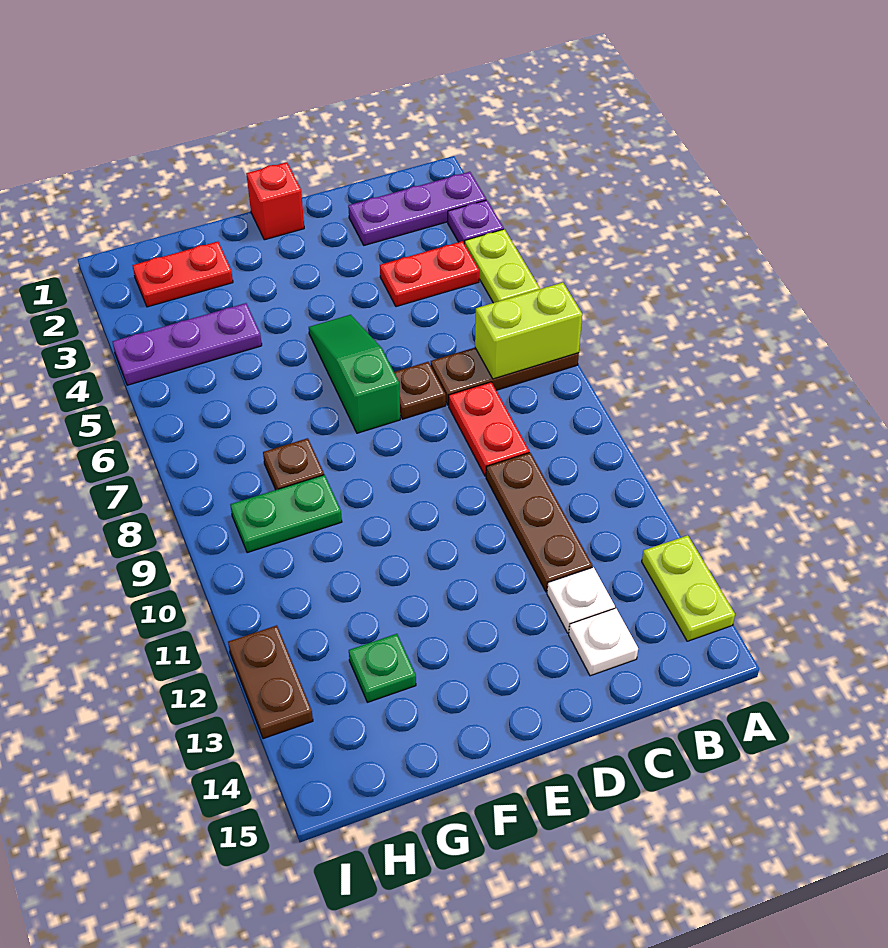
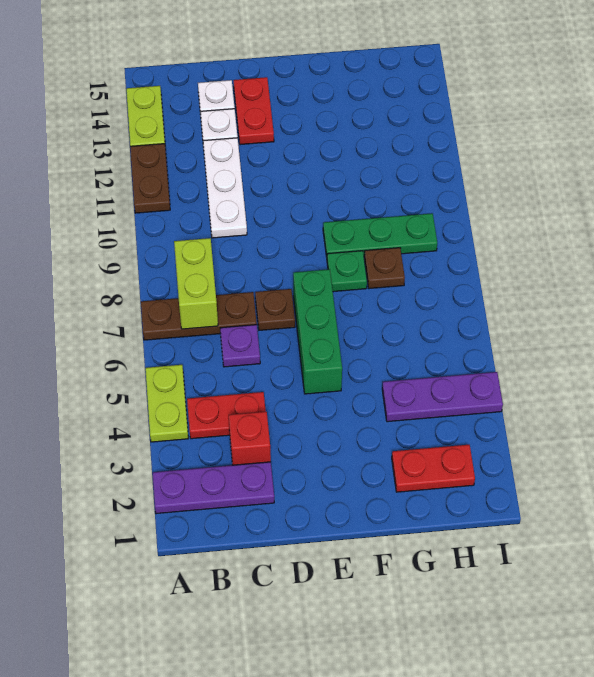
purple plate A3 level 1 -> purple plate C6 level 1
lime brick A7:B7 level 2 -> lime brick B7:B8 level 2
red plate C8:C9 level 1 -> red plate D13:D14 level 1
brown plate C10:C12 level 1 -> white plate C10:C12 level 1
red brick E1 level 1 -> red brick C3 level 1
green slope E5:E7 level 1 top 7 -> green brick E5:E7 level 1
green plate G9:H9 level 1 -> green plate F9:H9 level 1
green plate G13 level 1 -> green plate F8 level 1
brown plate I12:I13 level 1 -> brown plate A11:A12 level 1

